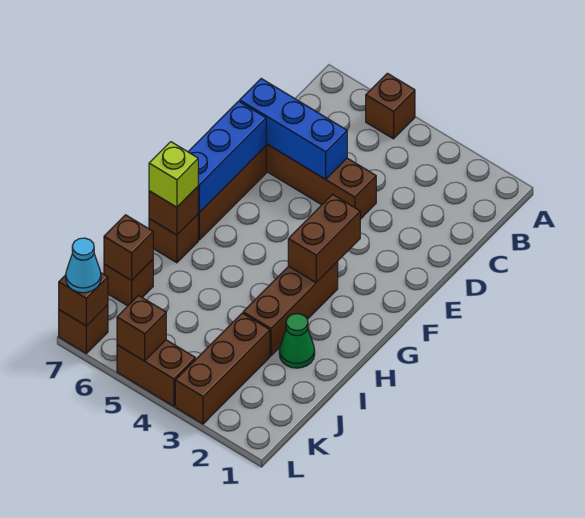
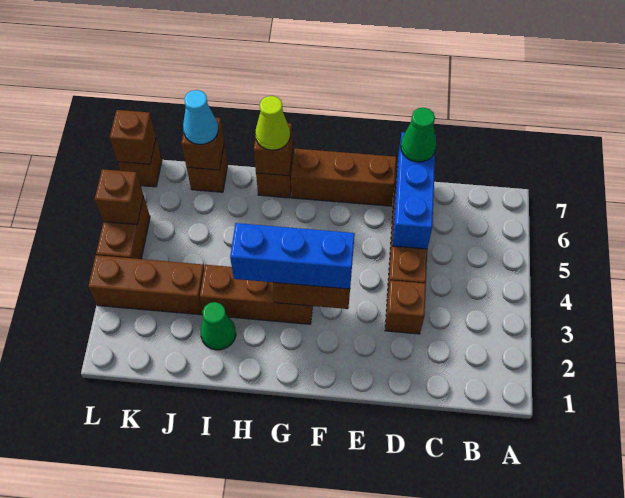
brown brick A5 level 1 -> brown brick D3 level 1
none -> green cone D7 level 3
blue brick E7:G7 level 2 -> blue brick F3:H3 level 3
lime brick H7 level 3 -> lime cone H7 level 3
cyan cone L7 level 3 -> cyan cone J7 level 3

